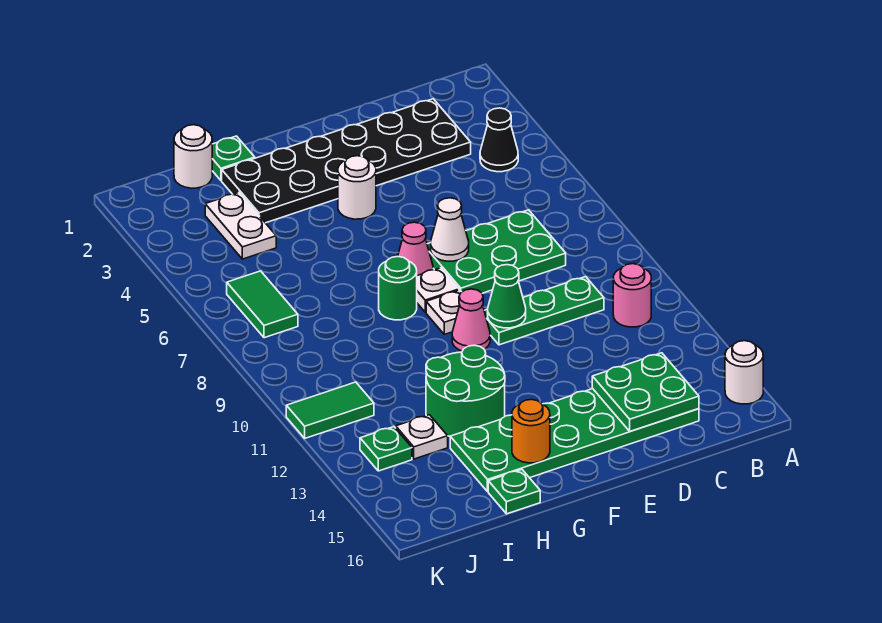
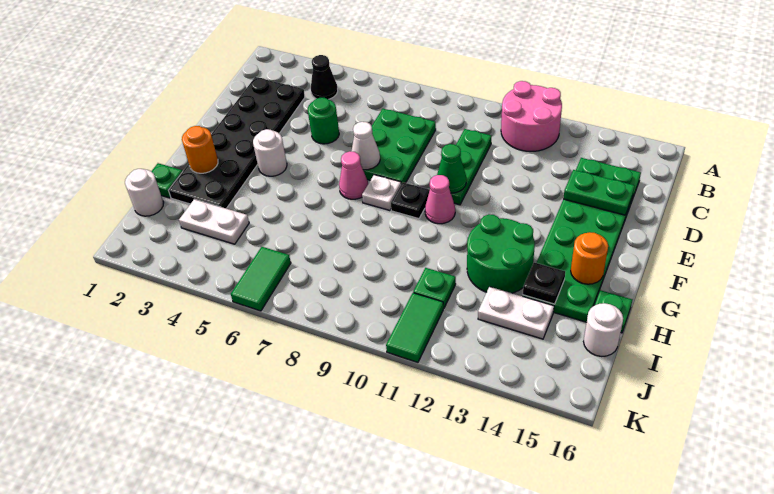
white round brick A15 level 1 -> white round brick I16 level 1
pink round brick B11 level 1 -> pink round brick A11:B12 level 1
green plate C14:D15 level 2 -> green plate D14:D15 level 2
white plate F9 level 1 -> black plate F9 level 1
none -> orange round brick G2 level 2
green round brick G8 level 1 -> green round brick D5 level 1
none -> black plate H14 level 2
white plate I13 level 1 -> white plate I13:I14 level 1
green tile J6:J7 level 1 -> green tile J6:K6 level 1
green plate J13 level 1 -> green plate I11 level 1

